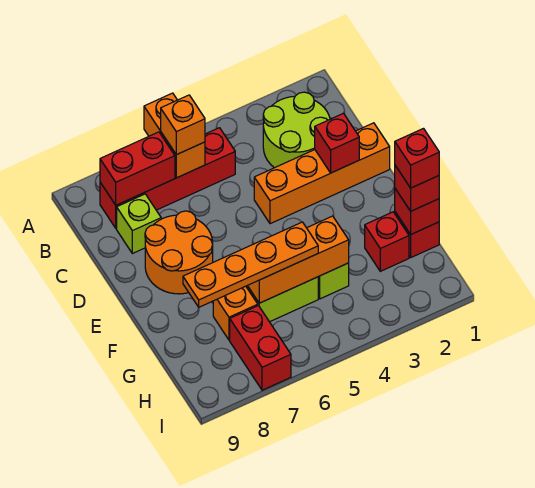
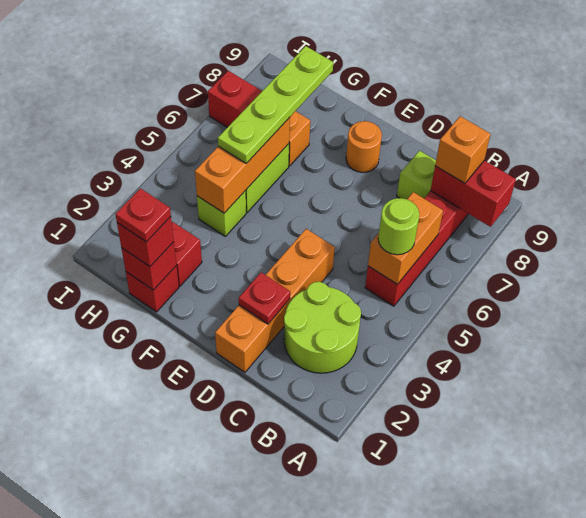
orange brick A6:B6 level 2 -> orange brick B5:B6 level 2
none -> lime round brick B5 level 3
orange brick B6 level 3 -> orange brick B8 level 3
red brick B7:B8 level 2 -> red brick A8:B8 level 2
red brick D2 level 2 -> red plate D2 level 2
orange round brick D7:E8 level 1 -> orange round brick E8 level 1
red brick G1 level 4 -> red plate G1 level 4
orange plate G5:G8 level 3 -> lime plate G5:G8 level 3

